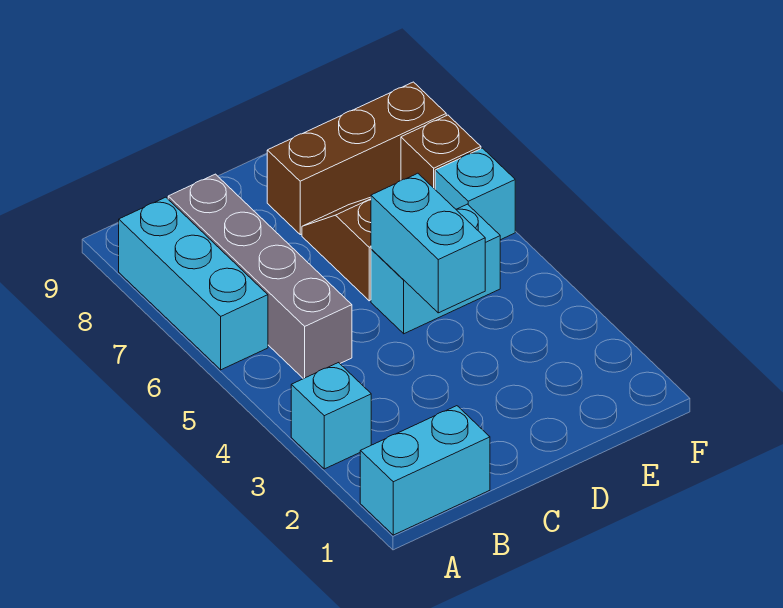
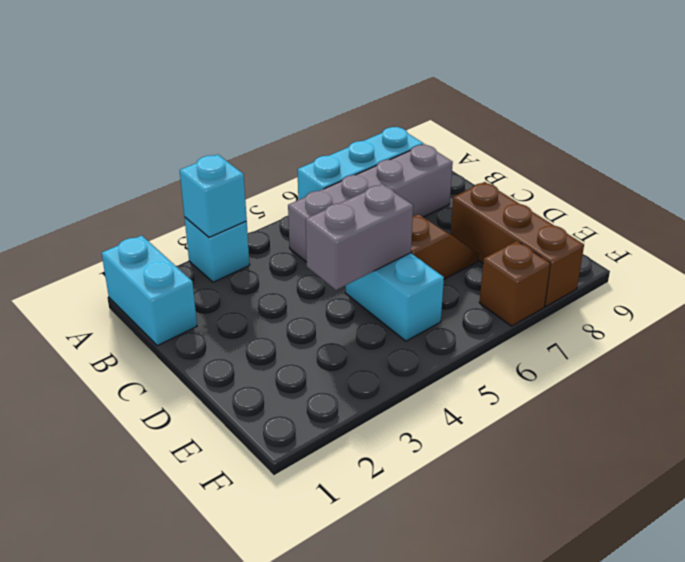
cyan brick D4:D5 level 2 -> grey brick D4:D5 level 2
cyan brick F6 level 1 -> cyan brick A3 level 2

